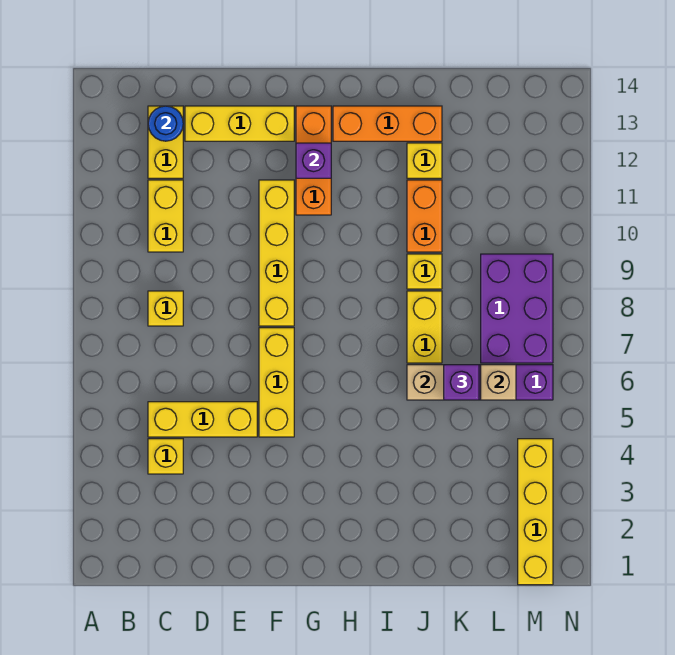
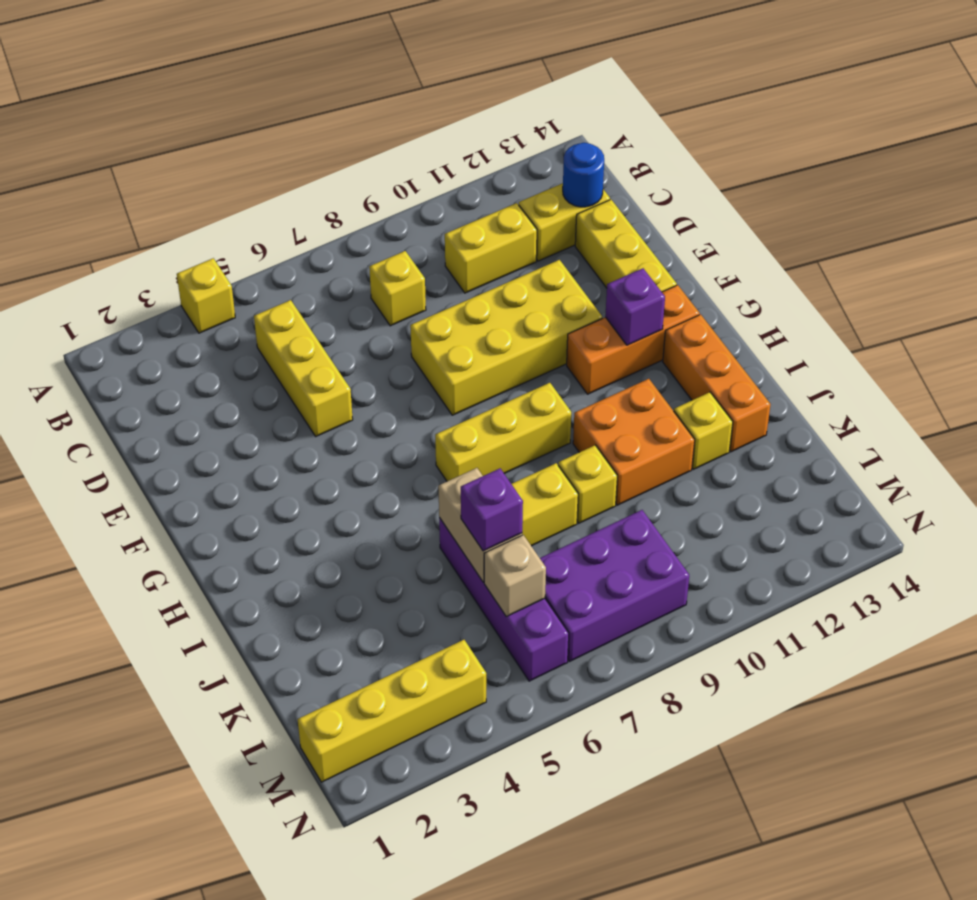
yellow brick C4 level 1 -> yellow brick A4 level 1
yellow brick F5:F7 level 1 -> yellow brick H7:H9 level 1
yellow brick F8:F11 level 1 -> yellow brick E8:F11 level 1
orange brick J10:J11 level 1 -> orange brick I10:J11 level 1

